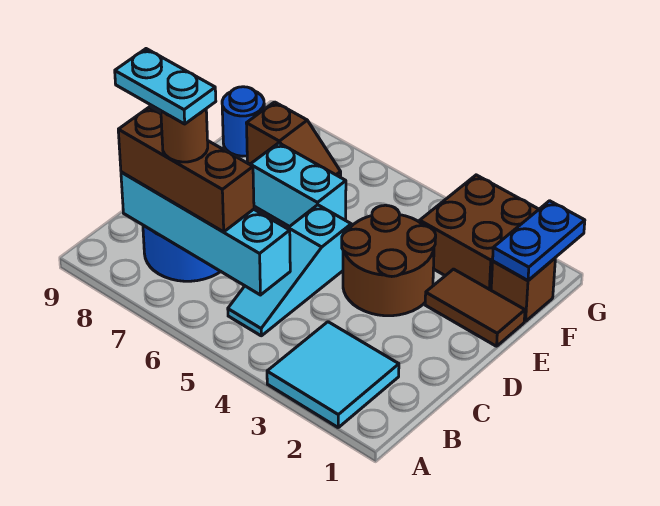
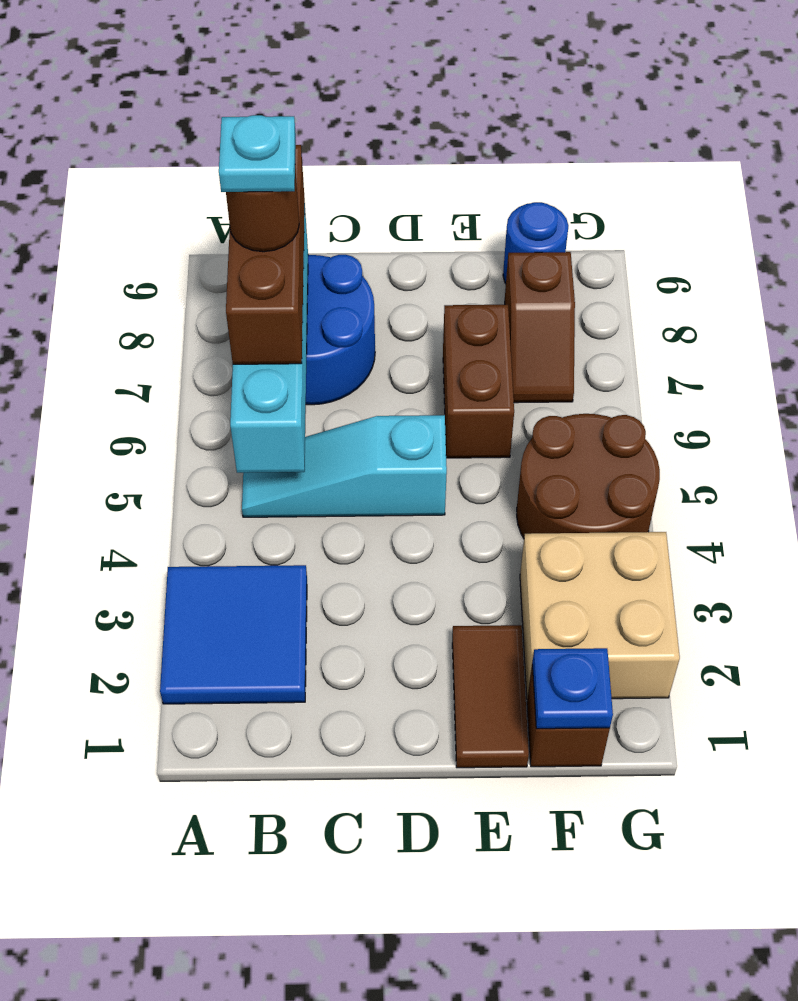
cyan tile A2:B3 level 1 -> blue tile A2:B3 level 1
cyan plate B7:B8 level 5 -> cyan plate B7 level 5
brown round brick D3:E4 level 1 -> brown round brick F4:G5 level 1
cyan brick E6:E7 level 1 -> brown brick E6:E7 level 1
blue plate F1:G1 level 2 -> blue plate F1 level 2
brown brick F2:G3 level 1 -> tan brick F2:G3 level 1

